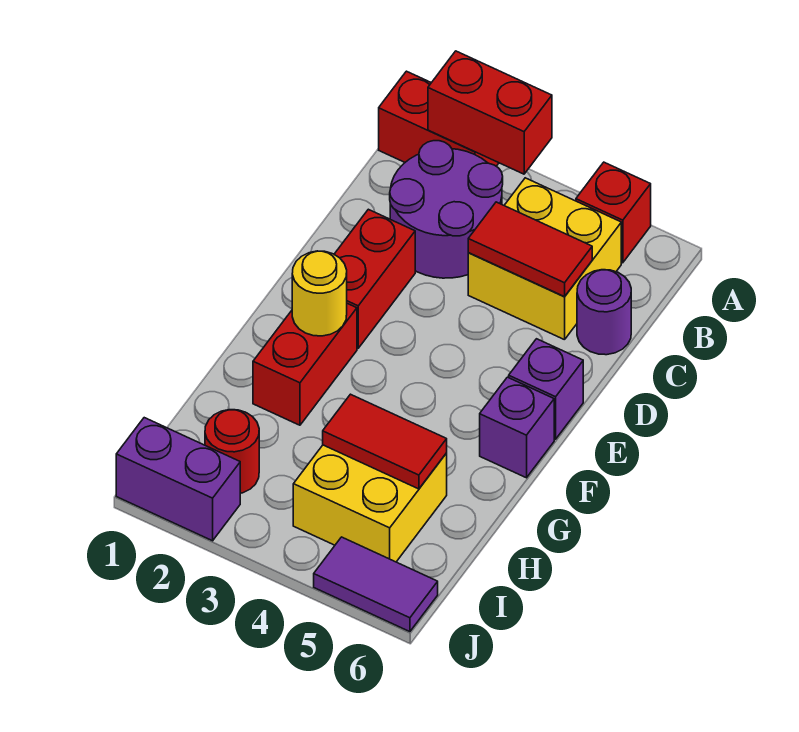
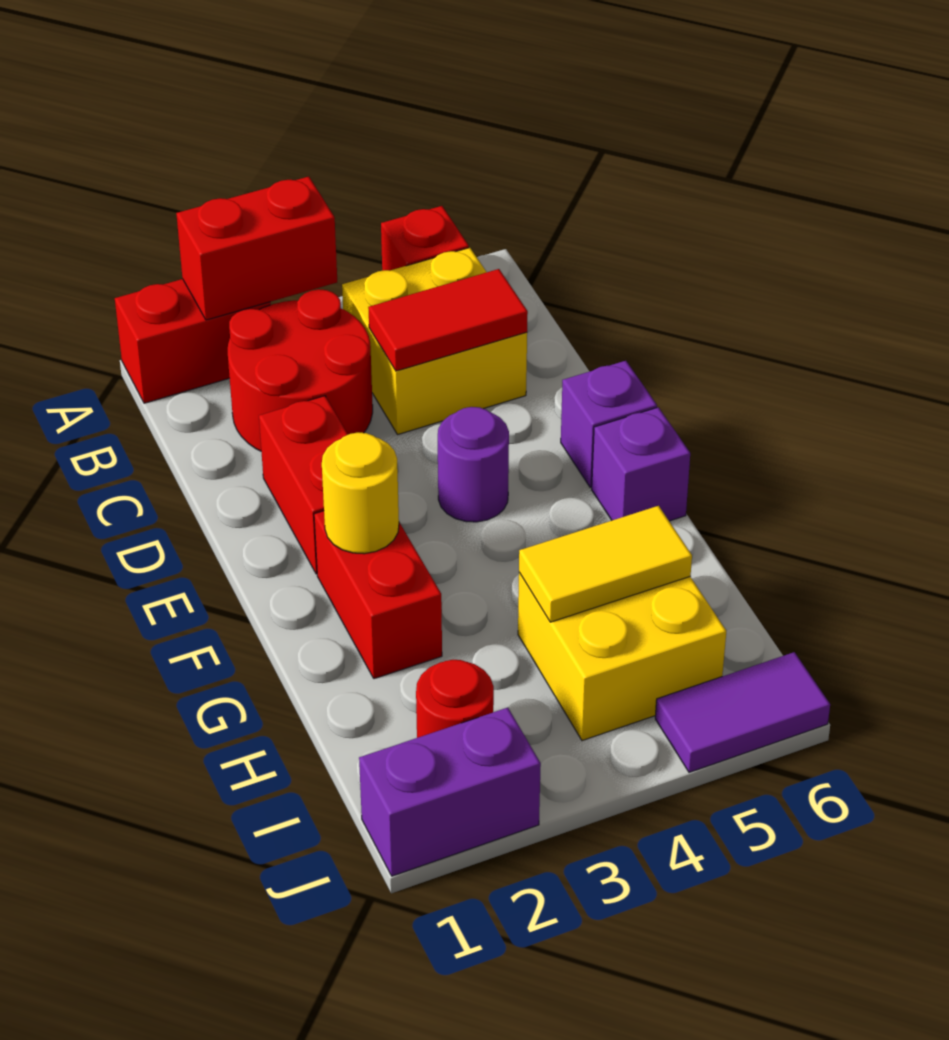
purple round brick B2:C3 level 1 -> red round brick B2:C3 level 1
purple round brick C6 level 1 -> purple round brick E4 level 1
red tile H4:H5 level 2 -> yellow tile H4:H5 level 2

